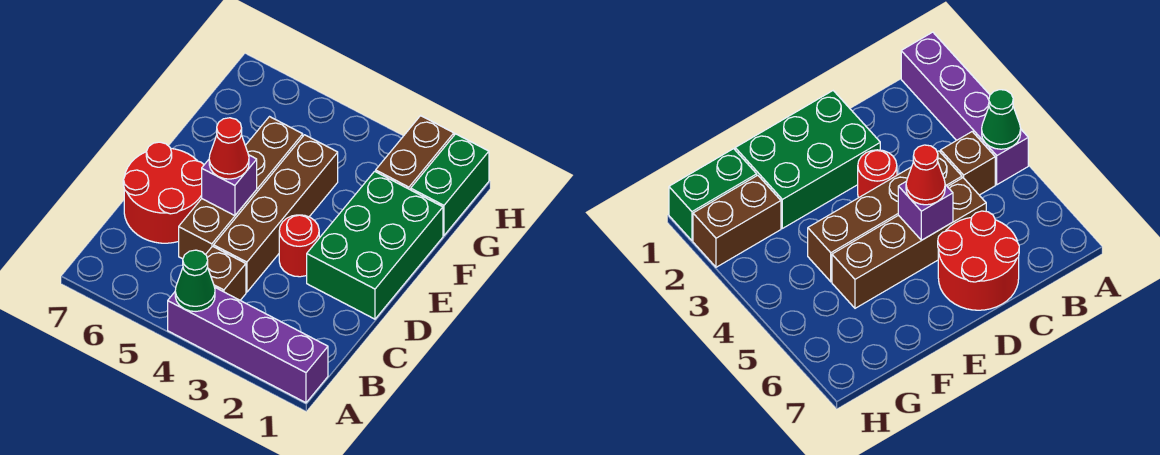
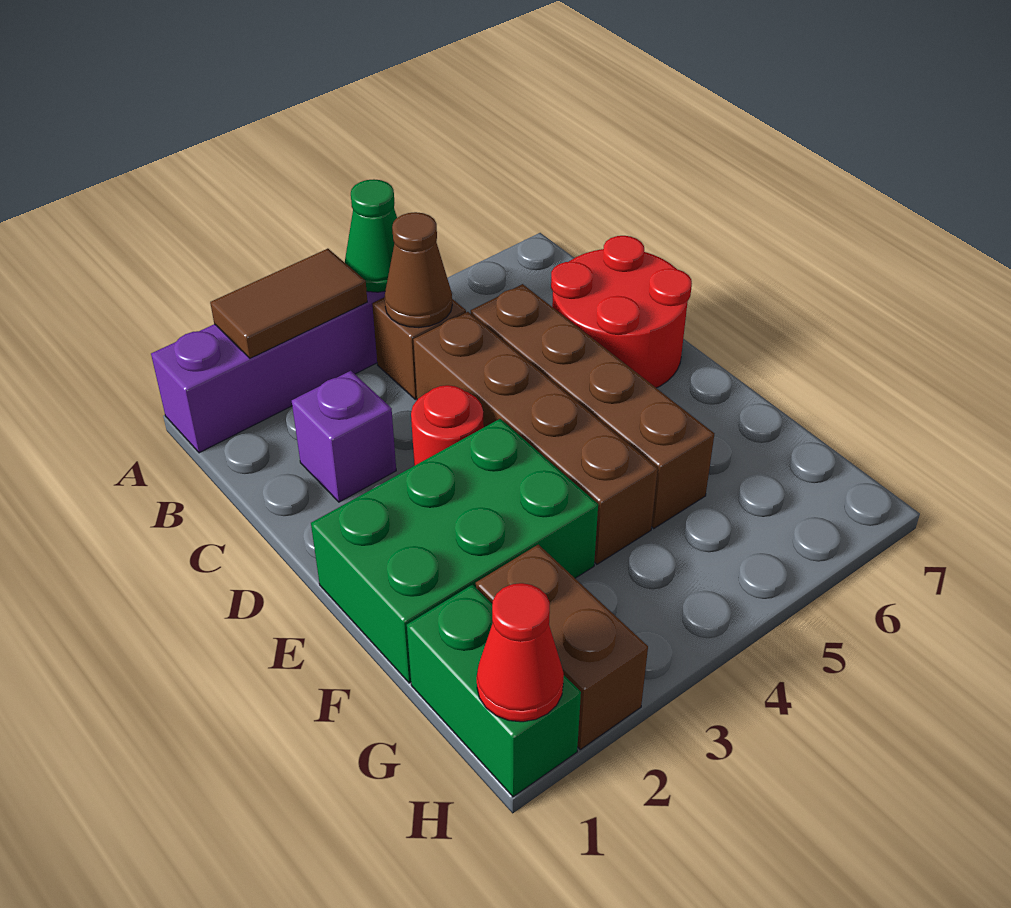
none -> brown tile A2:A3 level 2
none -> brown cone B4 level 2
green brick D1:F2 level 1 -> green brick E1:F3 level 1
purple brick D5 level 2 -> purple brick C2 level 1
red cone D5 level 3 -> red cone H1 level 2

